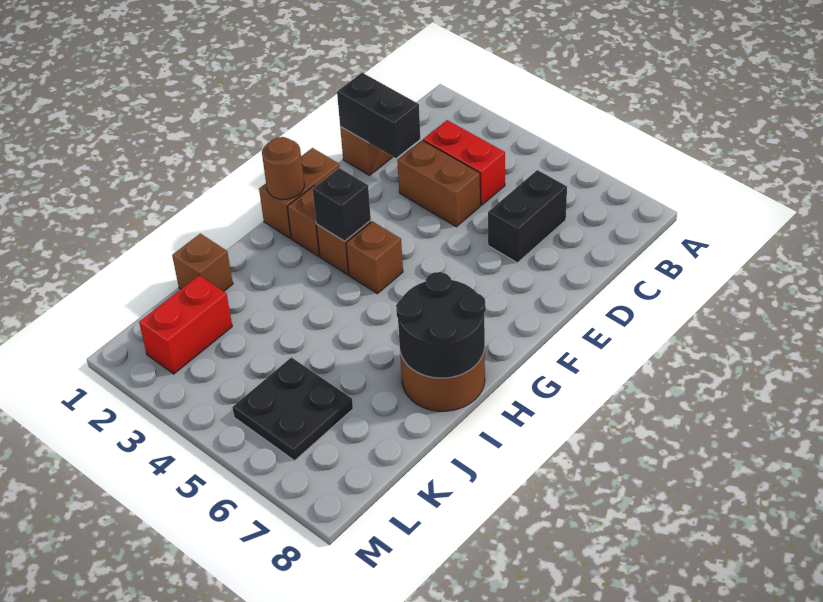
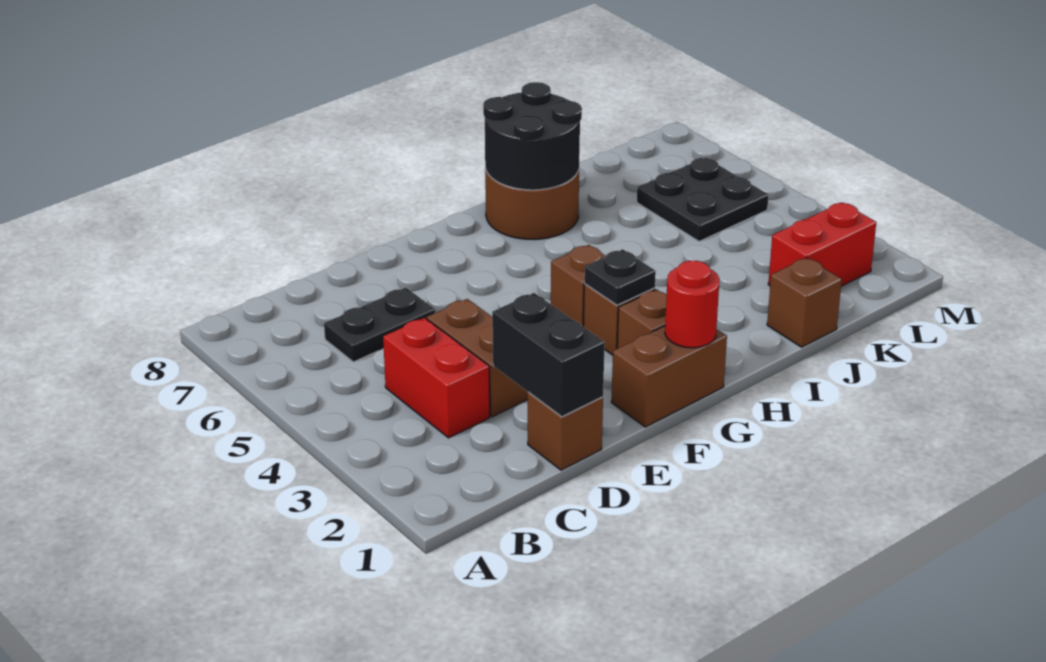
black brick C6:D6 level 1 -> black plate C6:D6 level 1
brown round brick G1 level 2 -> red round brick G1 level 2
black brick G3 level 2 -> black plate G3 level 2

